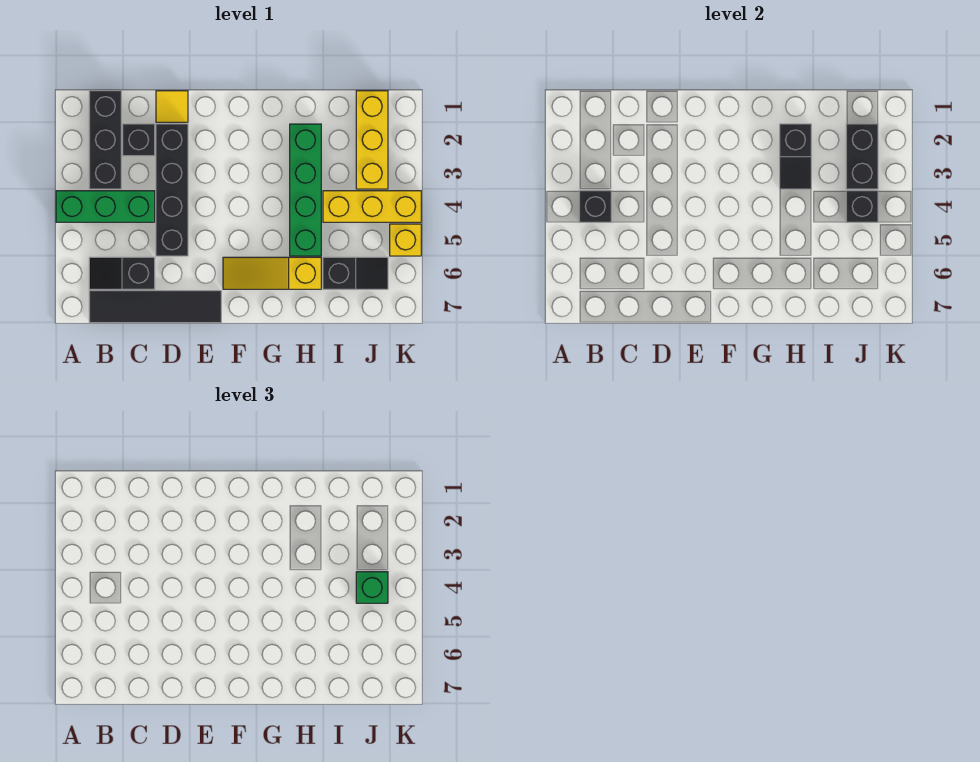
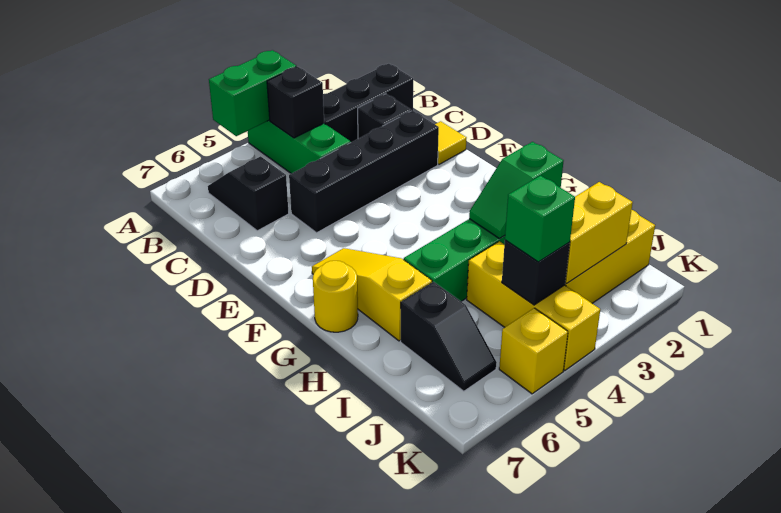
none -> green brick A4:A5 level 2
black tile B7:E7 level 1 -> none
none -> yellow round brick G7 level 1
black slope H2:H3 level 2 top 2 -> green slope H2:H3 level 2 top 2
black brick J2:J3 level 2 -> yellow brick J2:J3 level 2

